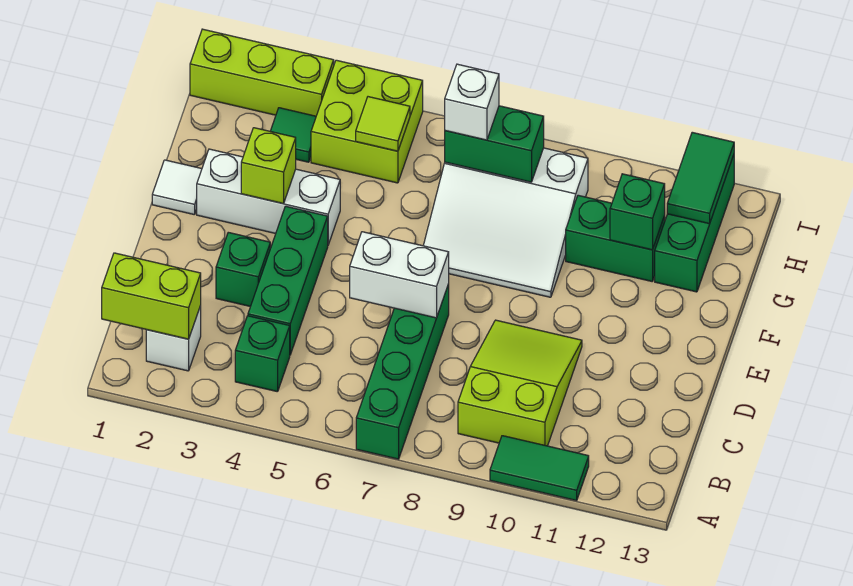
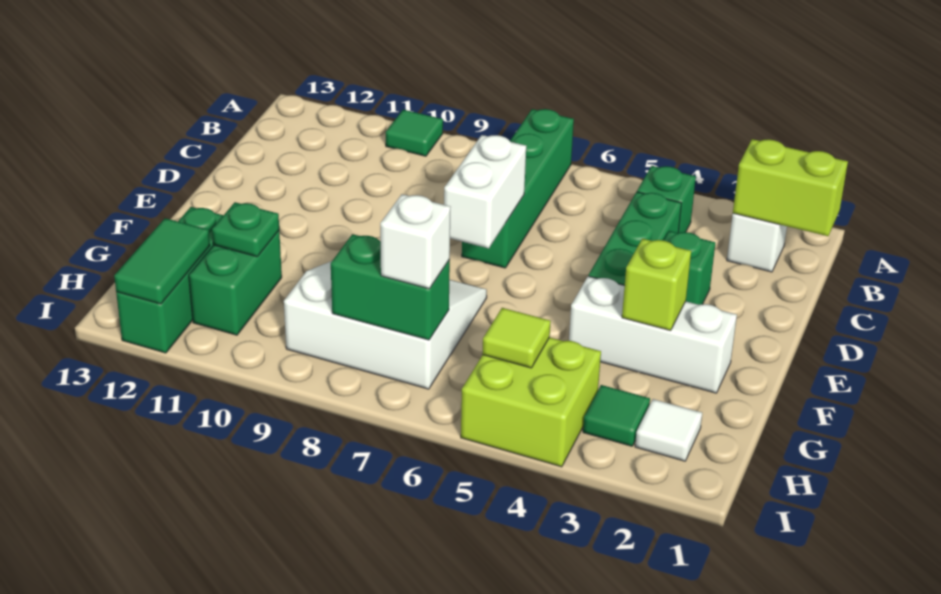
green tile A10:A11 level 1 -> green tile A10 level 1
lime slope B9:D10 level 1 top B -> none
white brick D6:D7 level 2 -> white brick D7:E7 level 2
white tile F1 level 1 -> white tile H2 level 1
green brick G10:G11 level 1 -> green brick G11:H11 level 1
green brick G11 level 2 -> green plate G11 level 2
lime brick I1:I3 level 1 -> none

